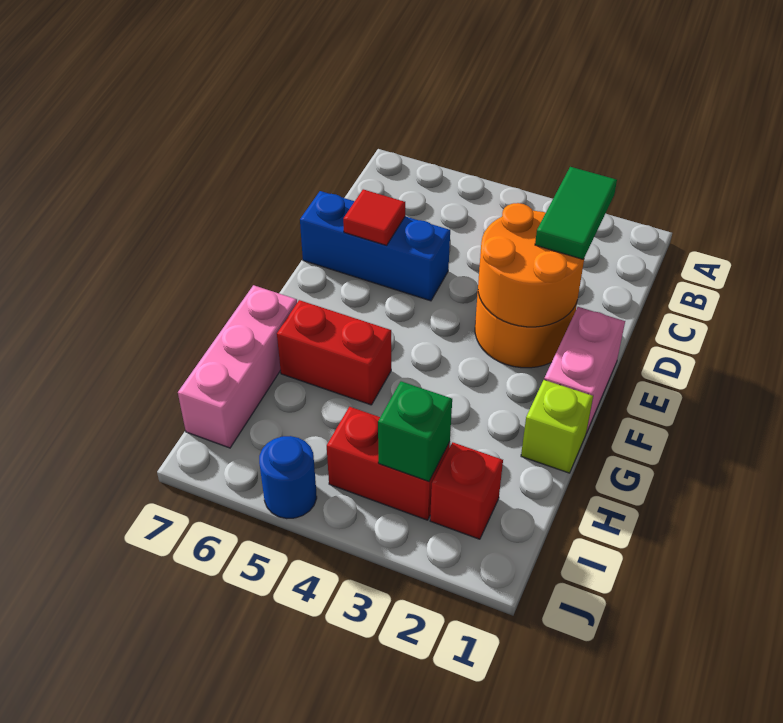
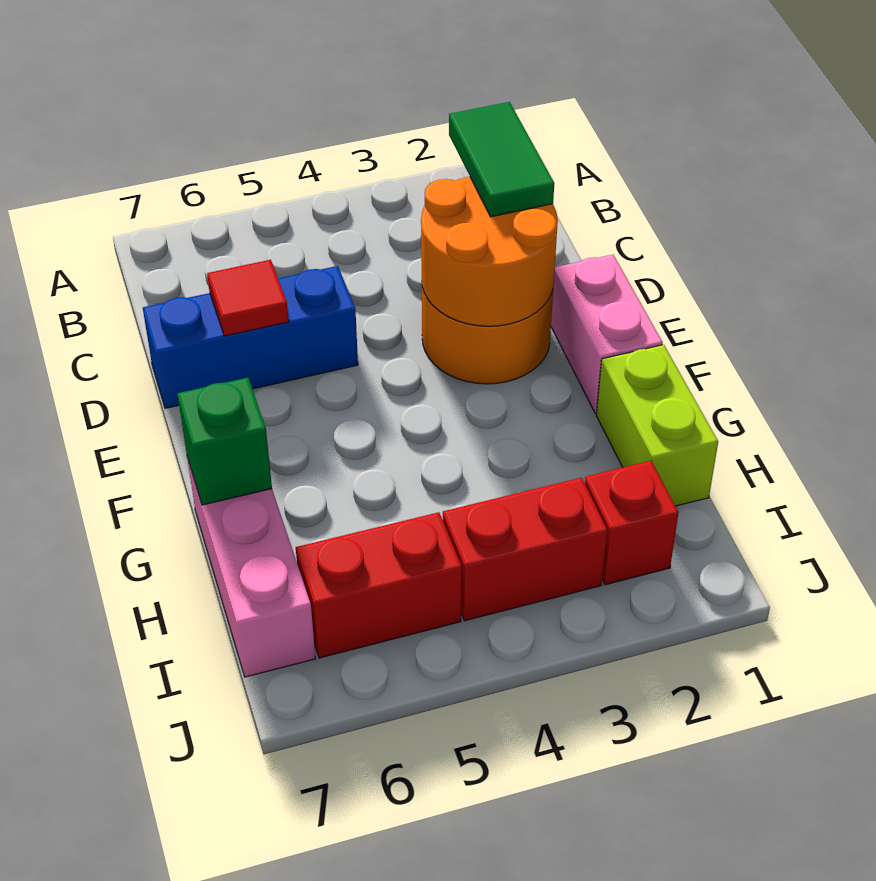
lime brick G1 level 1 -> lime brick G1:H1 level 1
red brick G5:G6 level 1 -> red brick I5:I6 level 1
green brick I3 level 2 -> green brick G7 level 2
blue round brick J5 level 1 -> none

